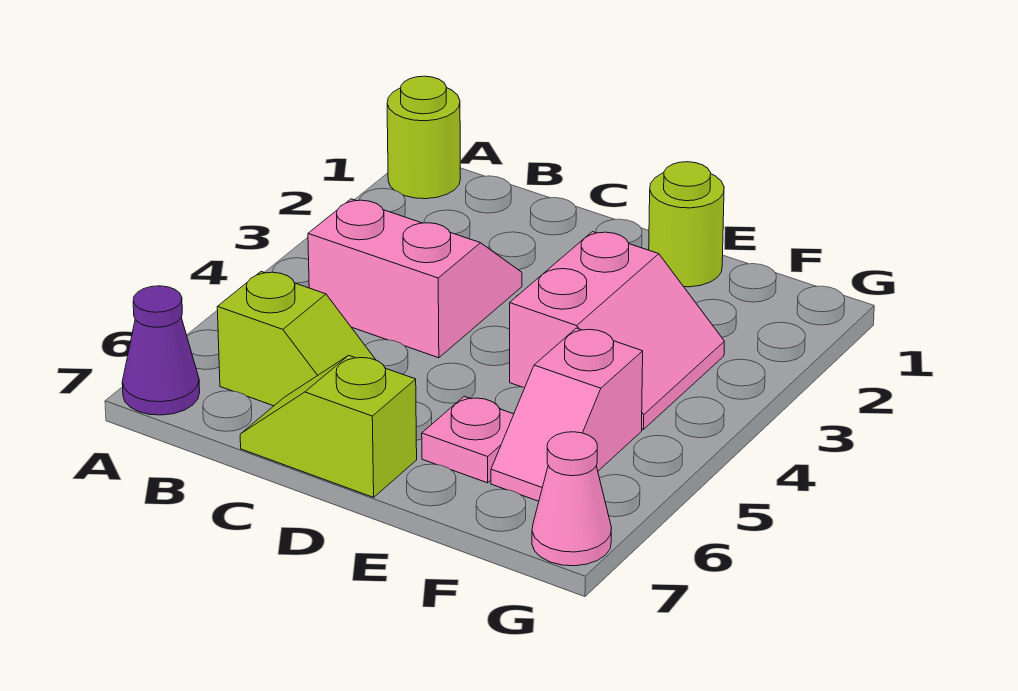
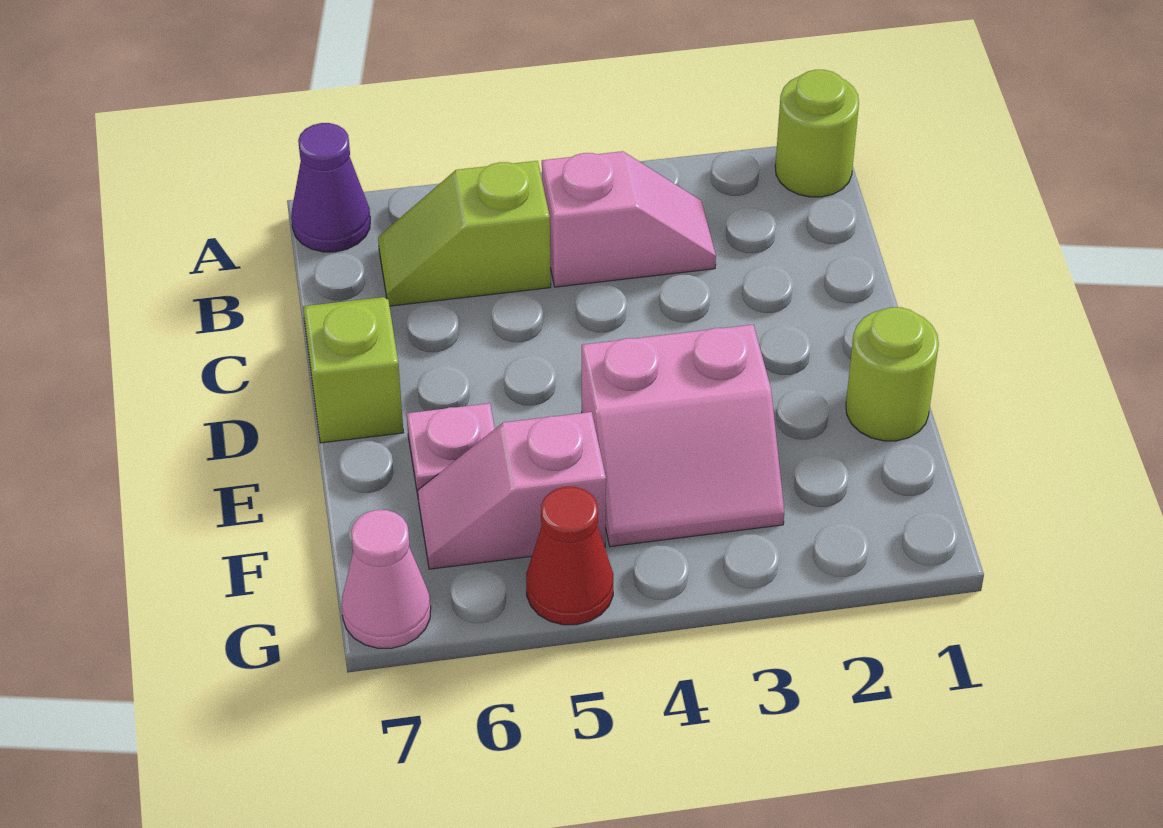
pink slope B3:C4 level 1 top 4 -> pink slope B3:B4 level 1 top 4
lime slope B6:C6 level 1 top B -> lime slope B5:B6 level 1 top 5
none -> red cone G5 level 1

